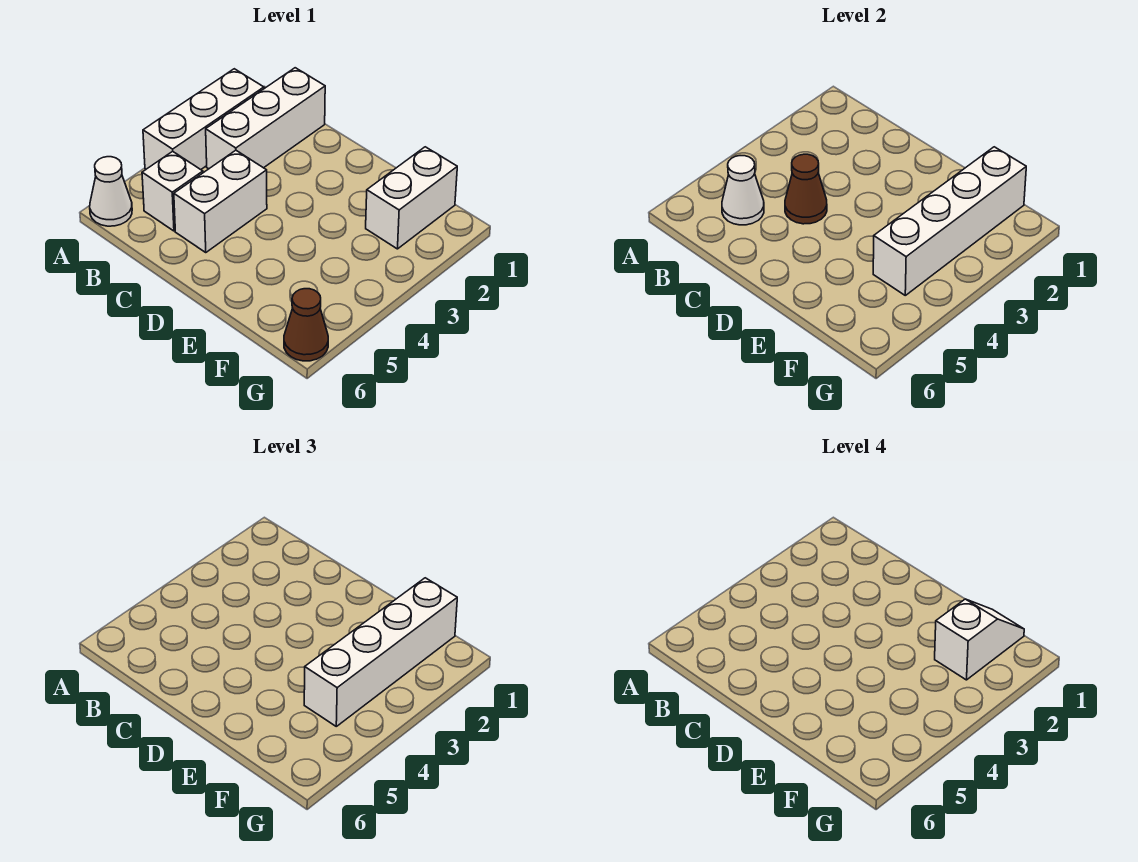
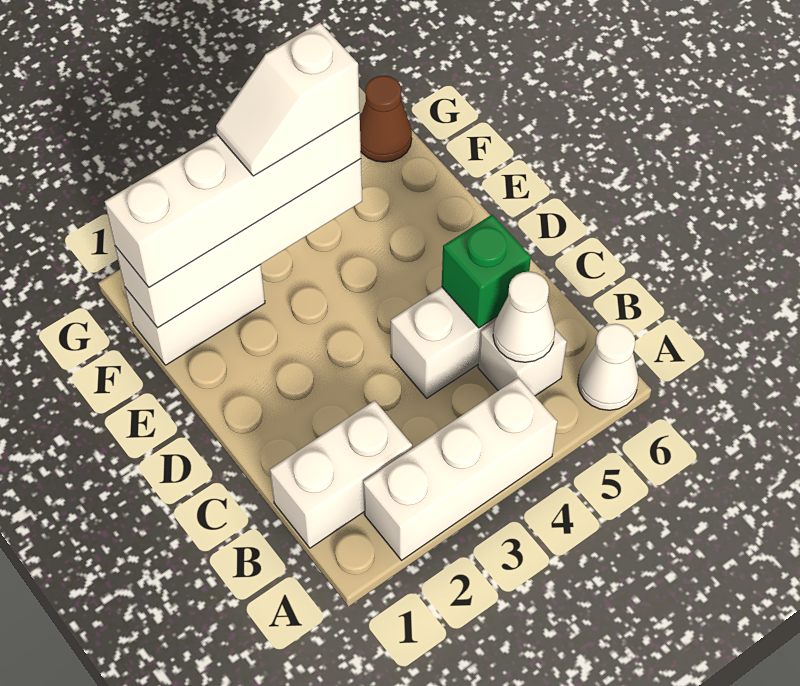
white brick B1:B3 level 1 -> white brick B1:B2 level 1
brown cone C4 level 2 -> none
none -> green brick C5 level 2
white slope F1:F2 level 4 top 2 -> white slope F3:F4 level 4 top 4

